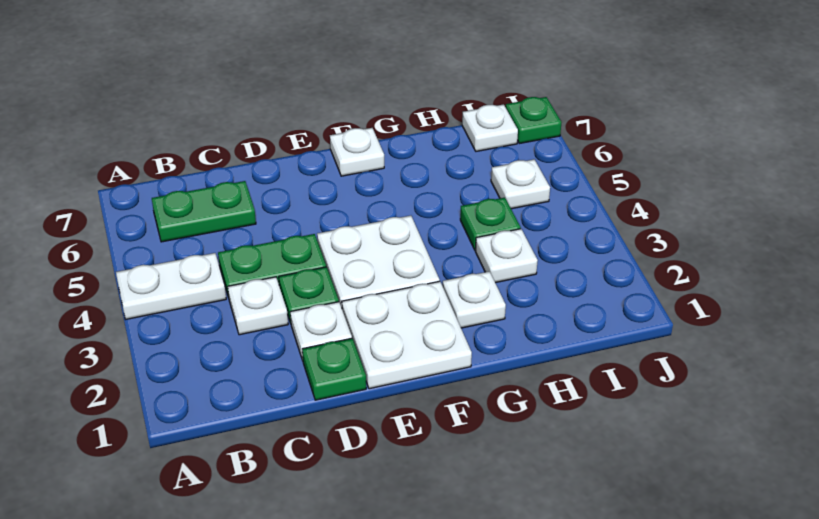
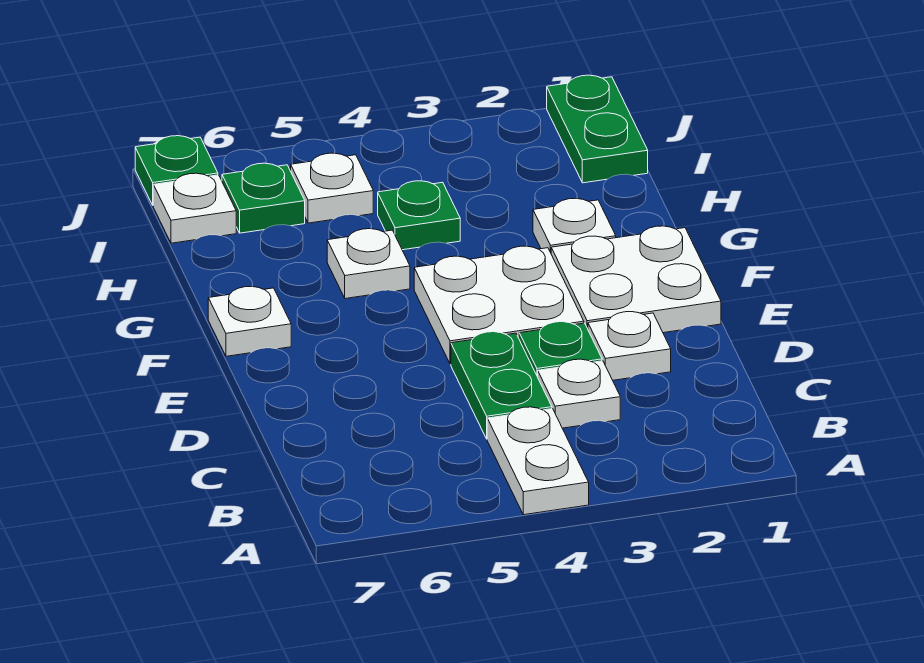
green plate B6:C6 level 1 -> green plate I1:J1 level 1
green plate D1 level 1 -> green plate I6 level 1
white plate H3 level 1 -> white plate G5 level 1

